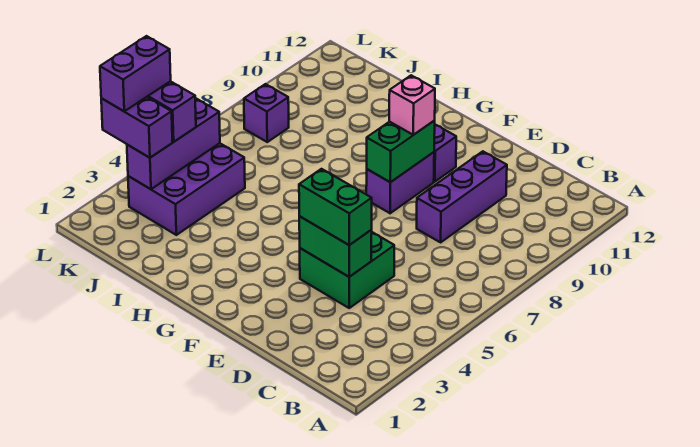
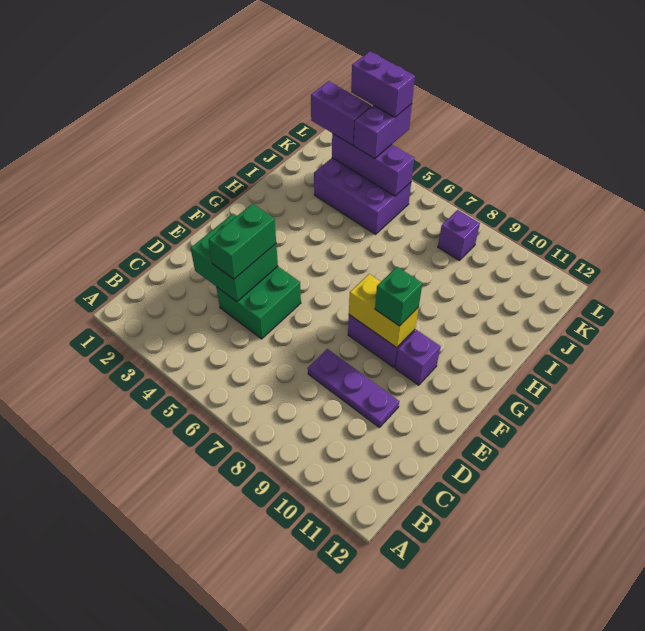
green brick D4:E4 level 2 -> green brick D3:E4 level 2
purple brick D8:D10 level 1 -> purple plate D8:D10 level 1
green brick F8:F9 level 2 -> yellow brick F8:F9 level 2
pink brick F9 level 3 -> green brick F9 level 3
purple brick K3:L3 level 3 -> purple brick K2:K3 level 3

